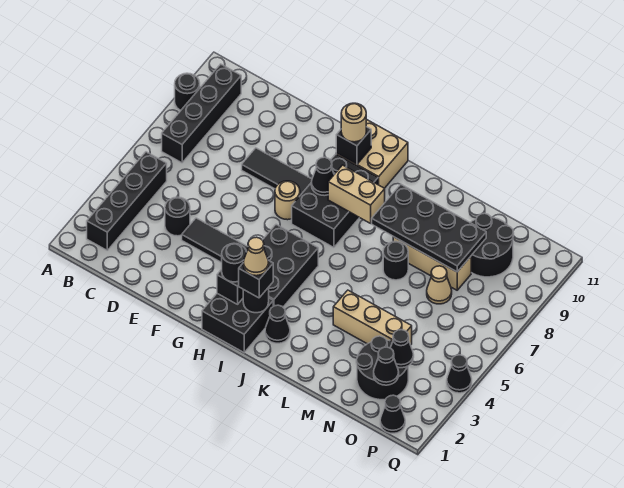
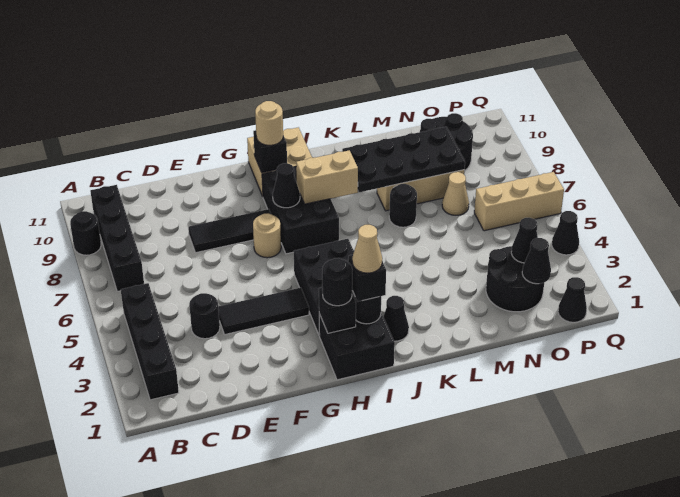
tan brick L4:N4 level 1 -> tan brick O6:Q6 level 1

